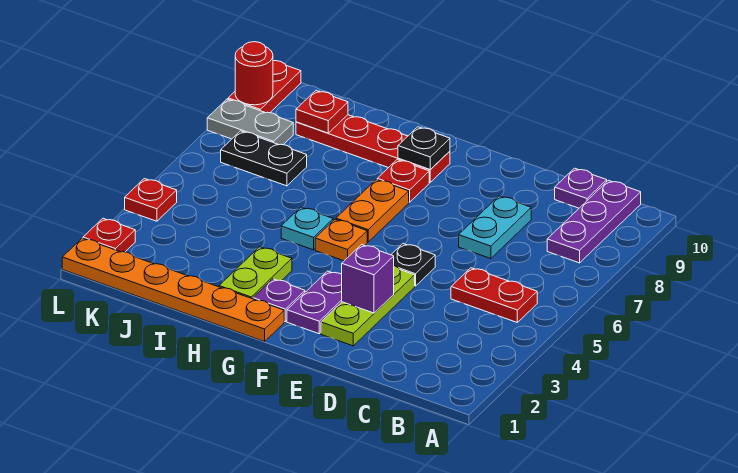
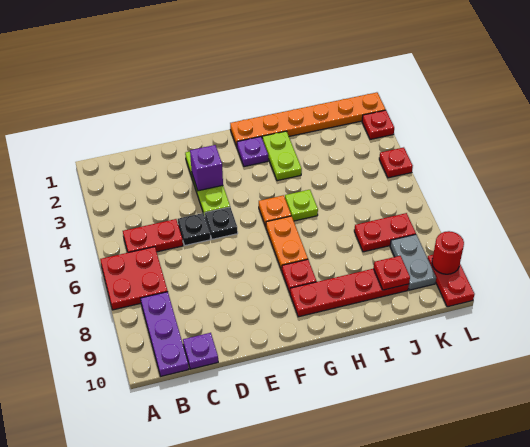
none -> red plate A6:B7 level 1
cyan plate D7:D8 level 1 -> none
purple plate F2:F3 level 1 -> none
black plate G9 level 2 -> black plate D5 level 1
cyan plate H5 level 1 -> lime plate H5 level 1
black plate J7:K7 level 1 -> red plate J7:K7 level 1
grey plate K8:L8 level 1 -> grey plate K8:K9 level 1

